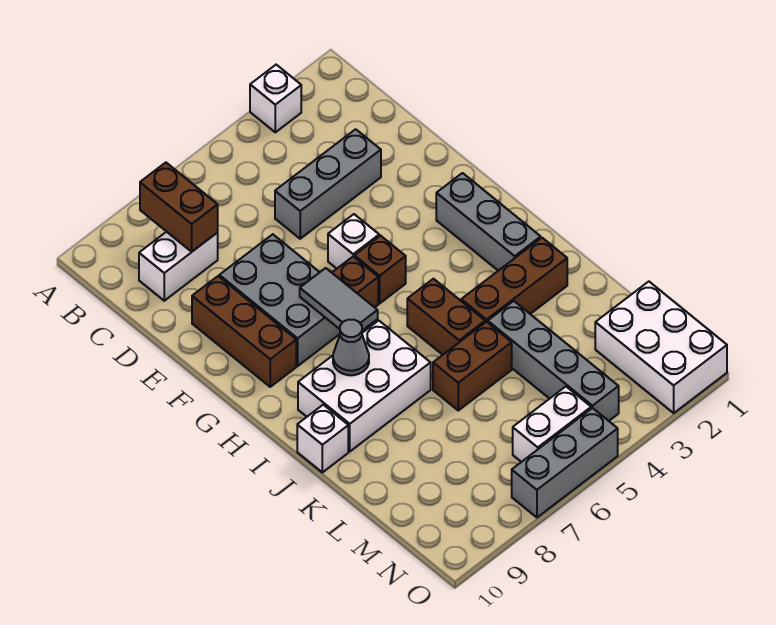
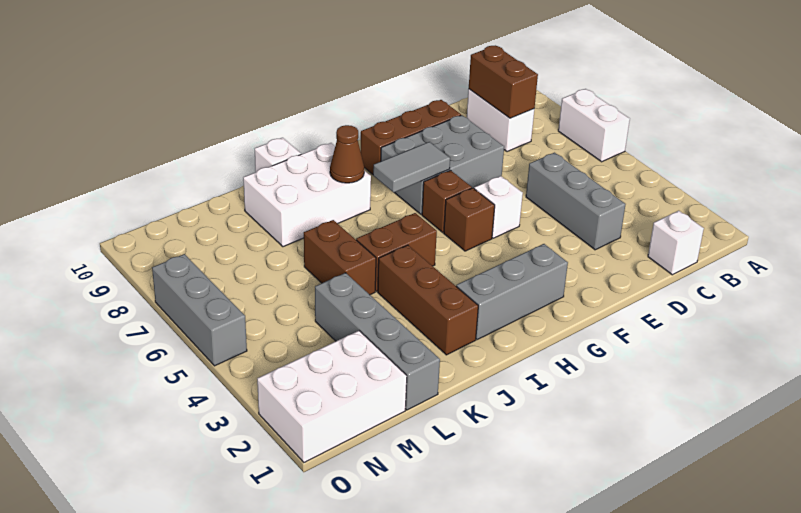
white brick A3 level 1 -> white brick C1 level 1
brown brick B8:C8 level 2 -> brown brick C8:C9 level 2
white brick I7:J9 level 1 -> white brick I8:K9 level 1
grey cone I8 level 2 -> brown cone I8 level 2
grey brick K4:N4 level 1 -> grey brick L1:L4 level 1
white brick N5:N6 level 1 -> white brick A6:A7 level 1

